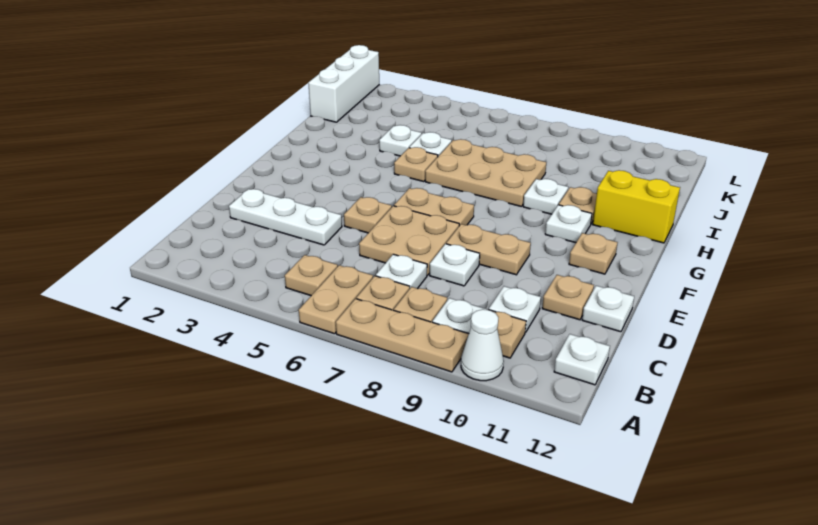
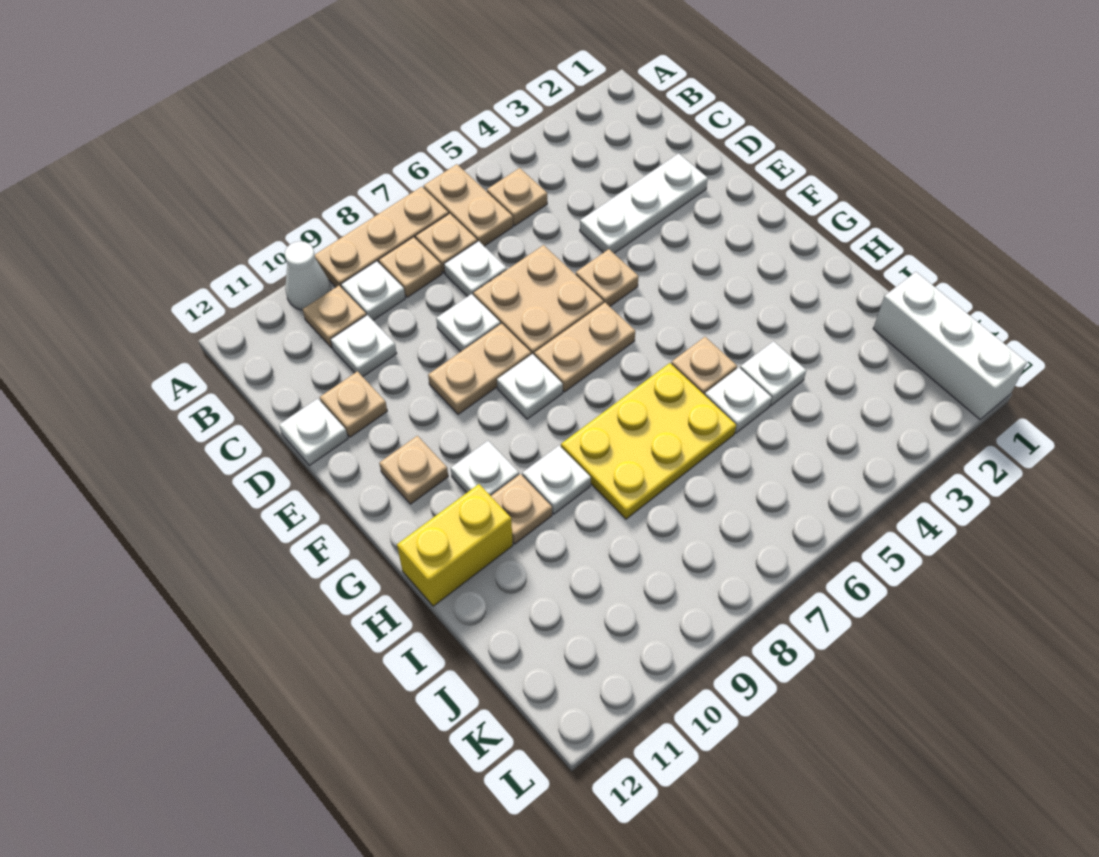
white plate B12 level 1 -> white plate F8 level 1
tan plate H6:I8 level 1 -> yellow plate H6:I8 level 1

